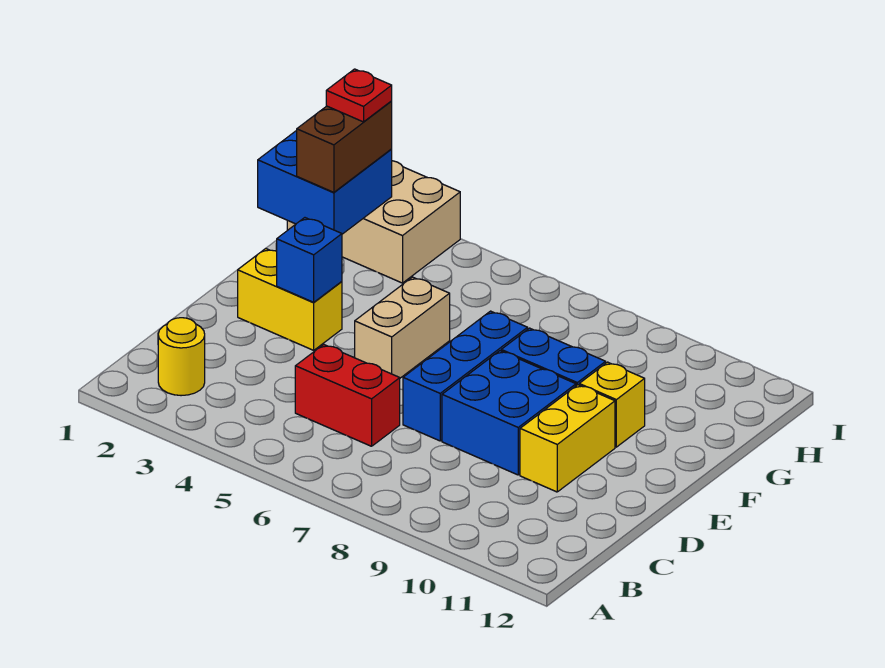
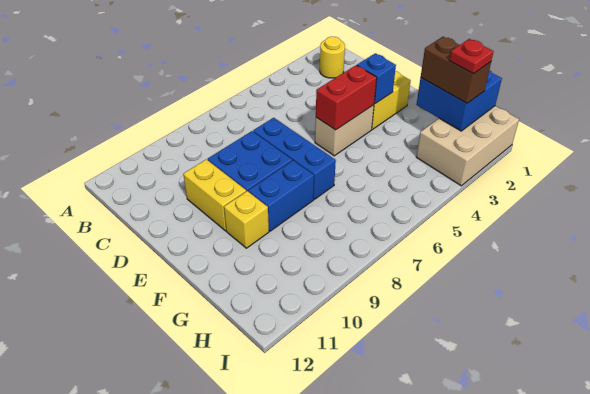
red brick C5:C6 level 1 -> red brick E4:E5 level 2
tan brick E5:F5 level 1 -> tan brick E4:E5 level 1

